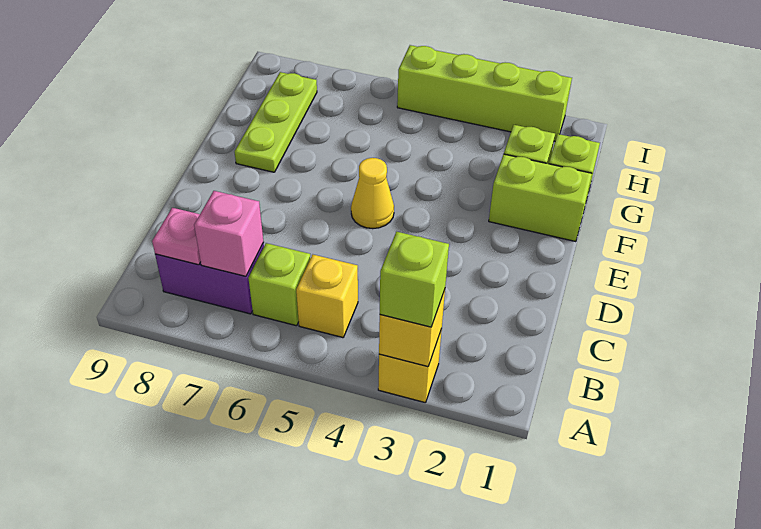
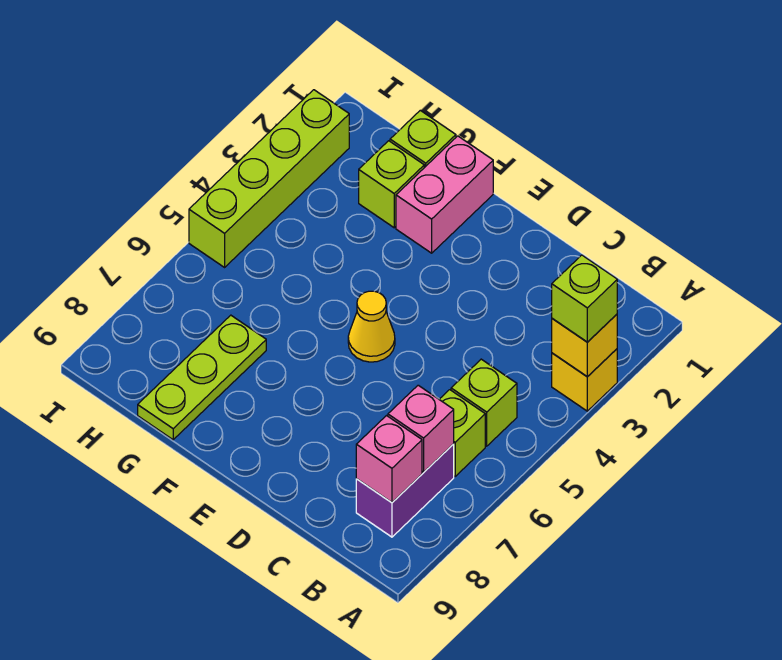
yellow brick B5 level 1 -> lime brick B5 level 1
pink plate B8 level 2 -> pink brick B8 level 2
lime brick F1:F2 level 1 -> pink brick F1:F2 level 1
lime plate F8:H8 level 1 -> lime plate G7:G9 level 1

